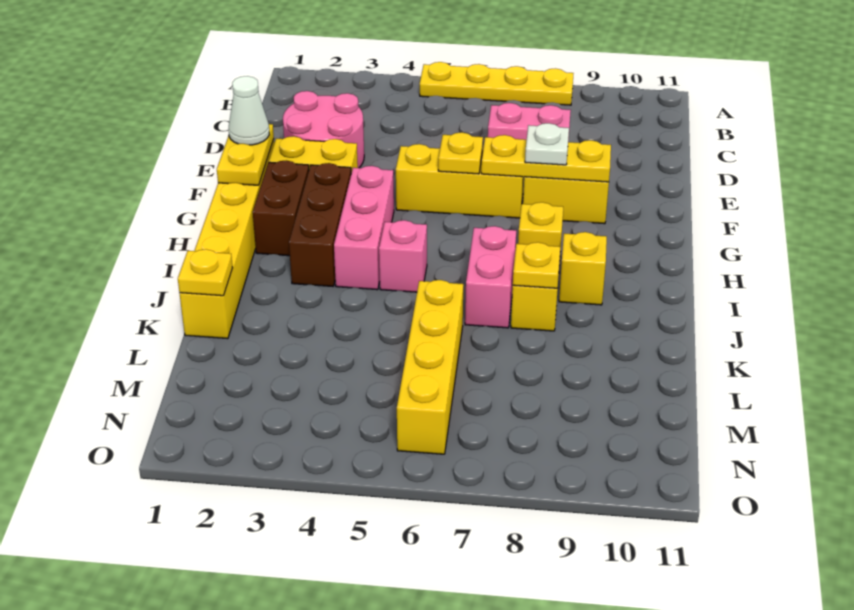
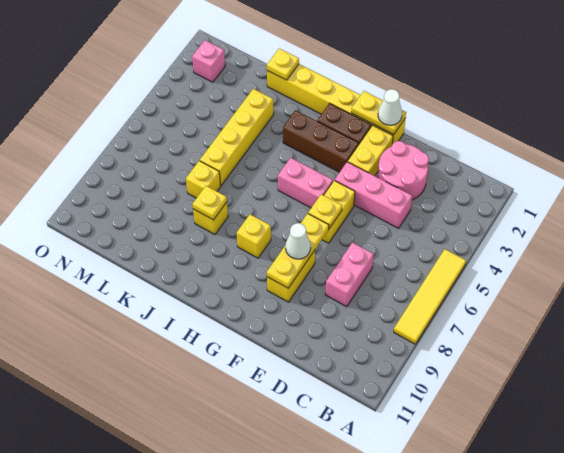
yellow plate A5:A8 level 1 -> yellow tile A5:A8 level 1
yellow brick F5:F7 level 1 -> yellow brick F5:F6 level 1
white plate F8 level 3 -> white cone F8 level 3
pink brick G4:I4 level 1 -> pink brick D4:F4 level 1
pink brick I5 level 1 -> pink brick N2 level 1
pink brick I7:J7 level 1 -> pink brick G5:H5 level 1
yellow brick I9 level 1 -> yellow brick K7 level 1
yellow brick K6:N6 level 1 -> yellow brick K3:K6 level 1

